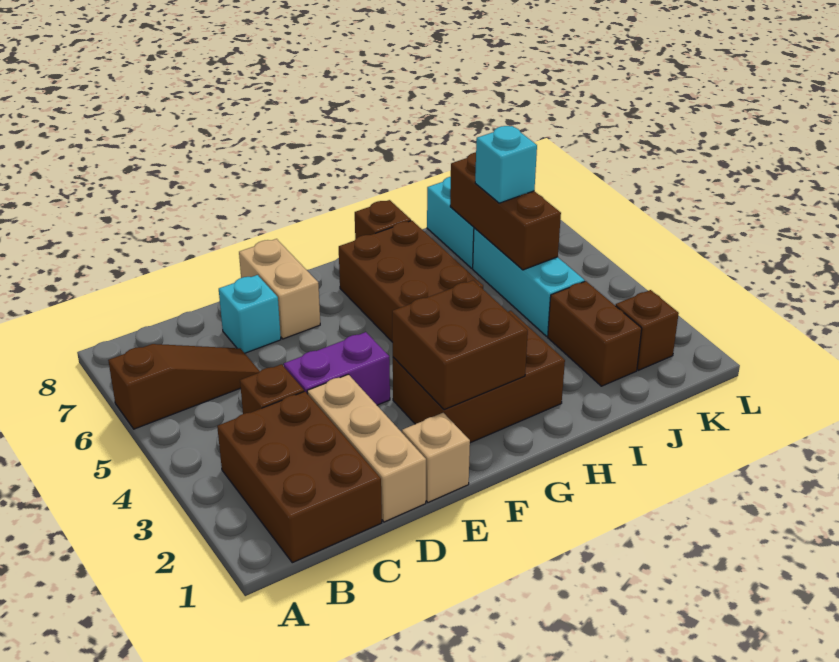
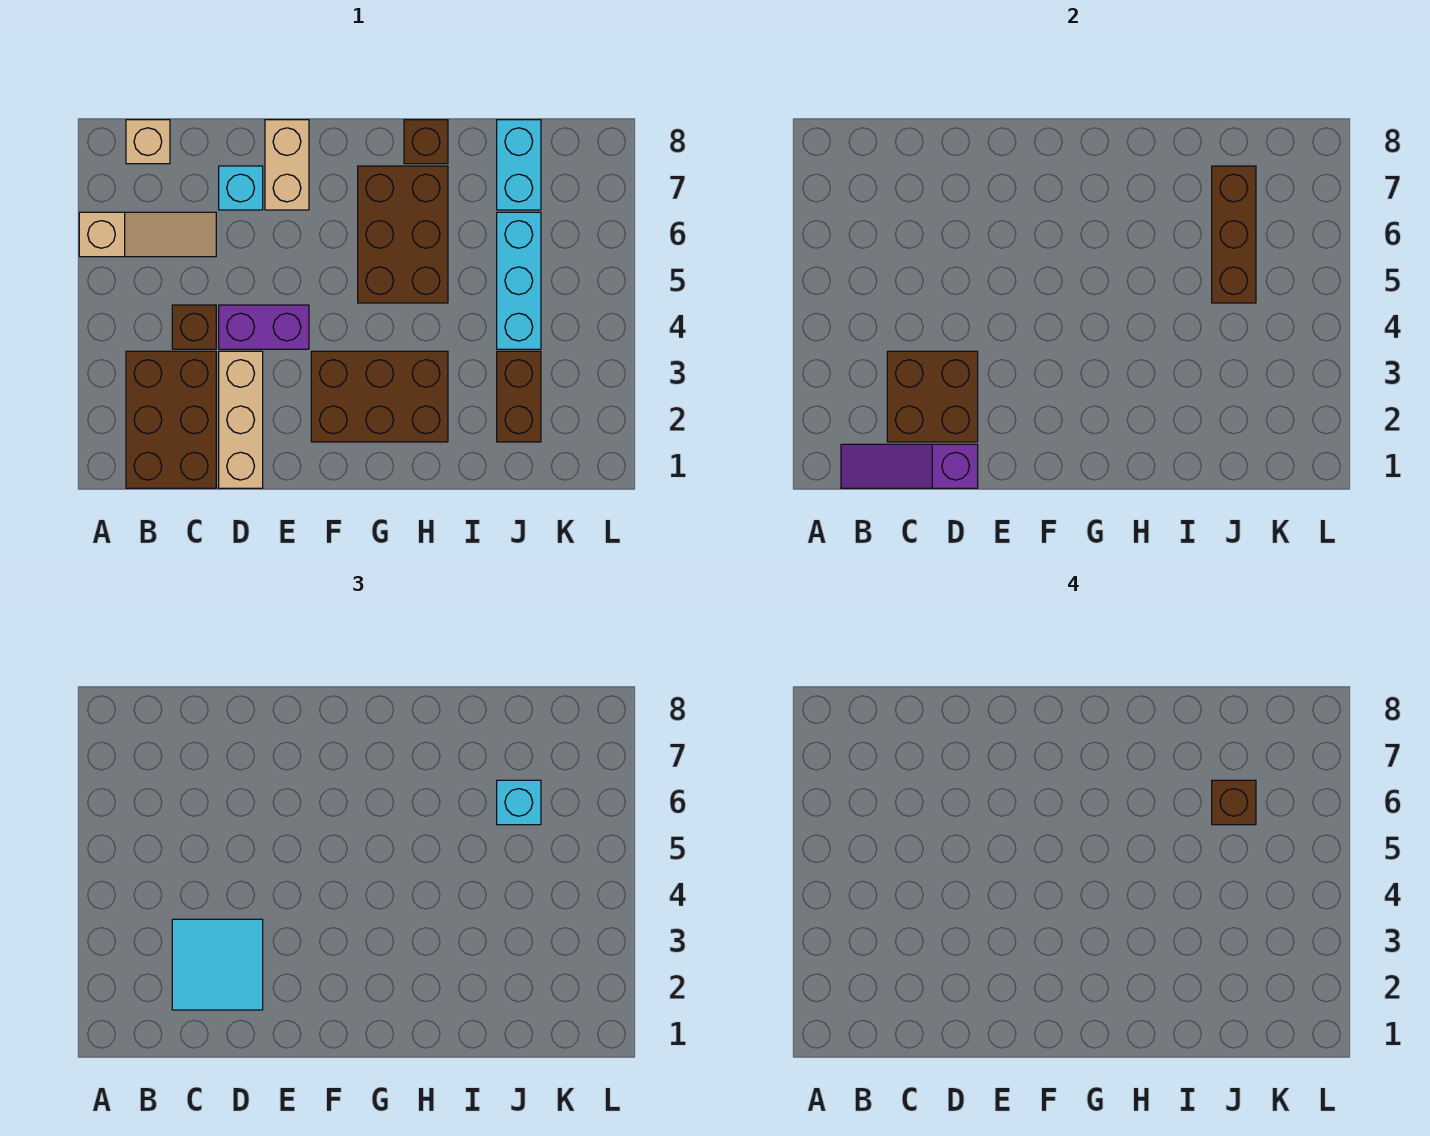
brown slope A6:C6 level 1 top A -> tan slope A6:C6 level 1 top A
none -> purple slope B1:D1 level 2 top D
none -> cyan tile C2:D3 level 3
tan brick E1 level 1 -> tan brick B8 level 1
brown brick F2:G3 level 2 -> brown brick C2:D3 level 2
brown brick K2 level 1 -> brown brick J6 level 4

